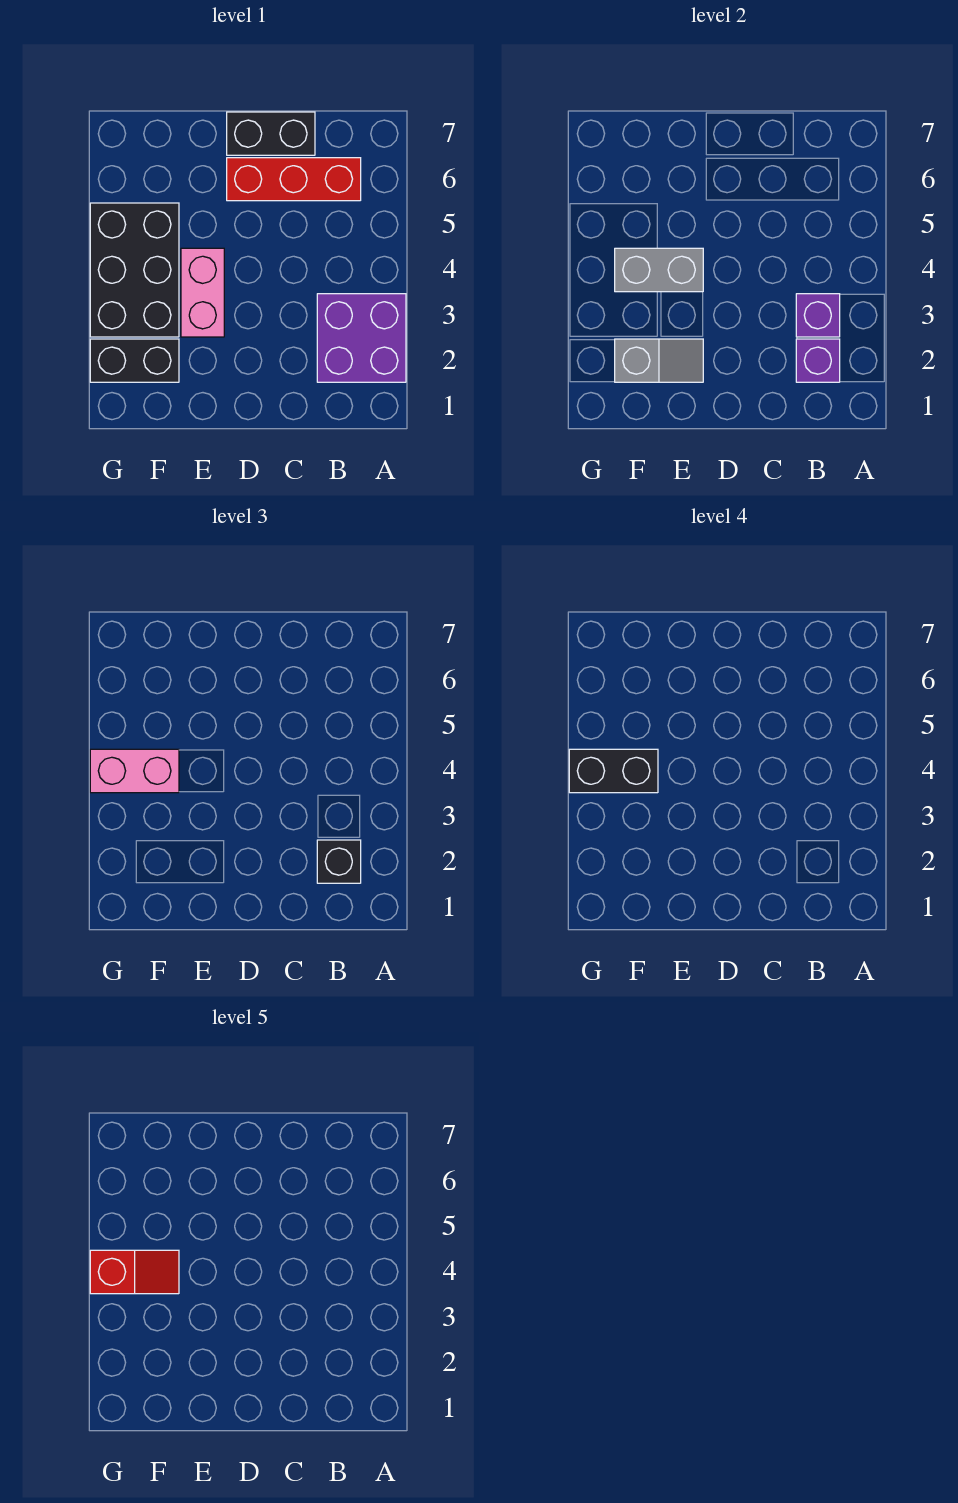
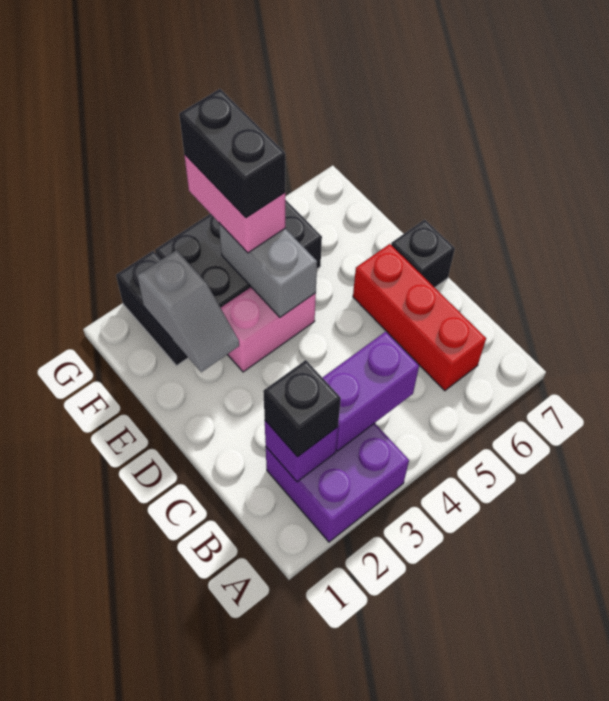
purple brick B3 level 2 -> purple brick B3:B4 level 2
black brick C7:D7 level 1 -> black brick D7 level 1
red slope F4:G4 level 5 top G -> none

